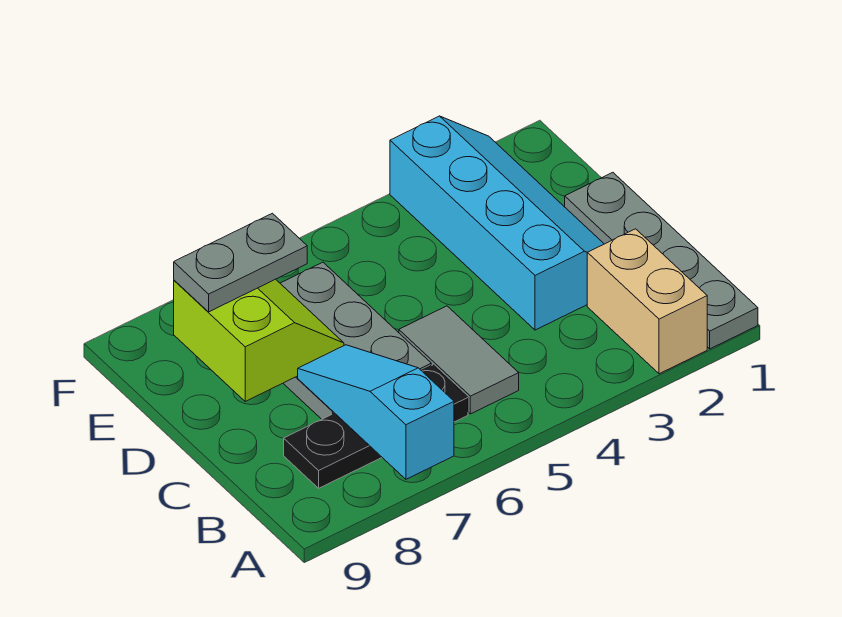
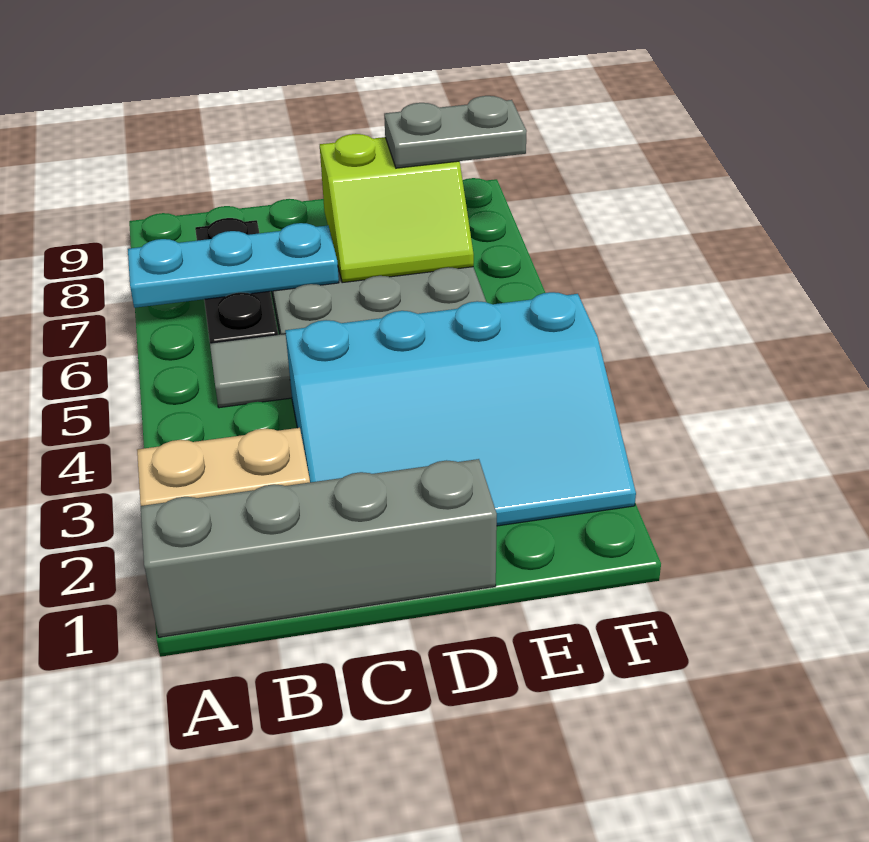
grey plate A1:D1 level 1 -> grey brick A1:D1 level 1
cyan slope A7:C7 level 2 top A -> cyan plate A7:C7 level 2
cyan slope C2:F3 level 1 top 3 -> cyan slope C2:F4 level 1 top 4
grey plate E7:E8 level 3 -> grey plate E8:F8 level 3

